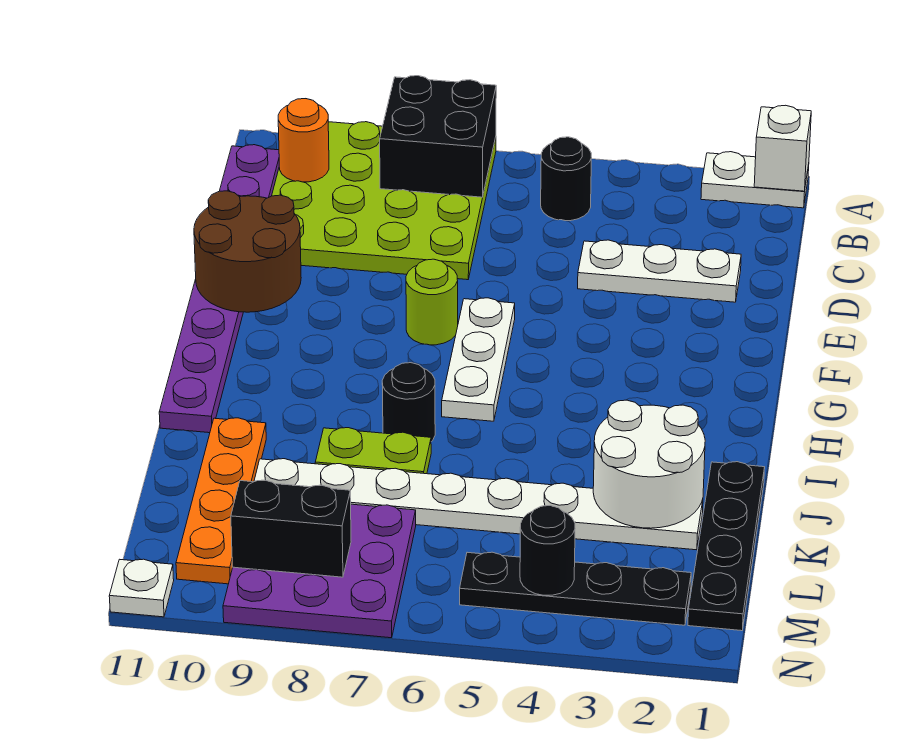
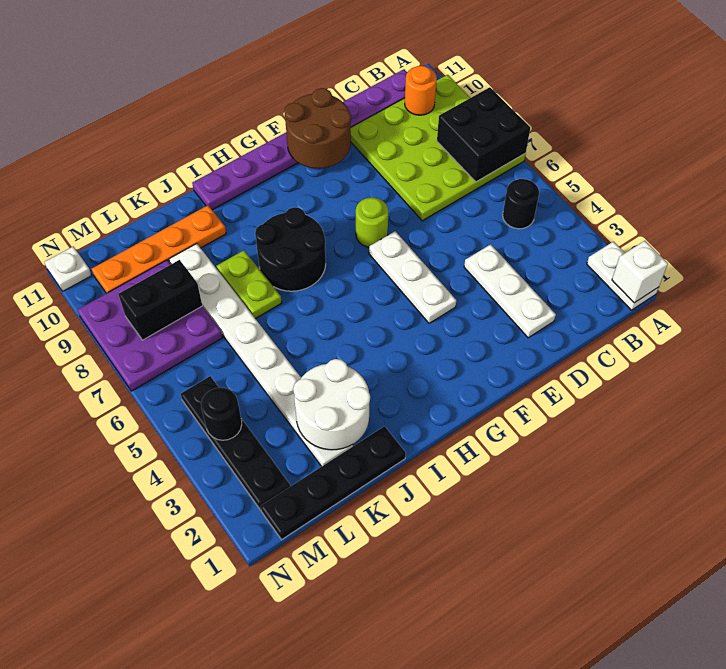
white plate F6:H6 level 1 -> white plate F4:F6 level 1
black round brick I7 level 1 -> black round brick H7:I8 level 1
black brick M8:M9 level 2 -> black brick L8:M8 level 2

